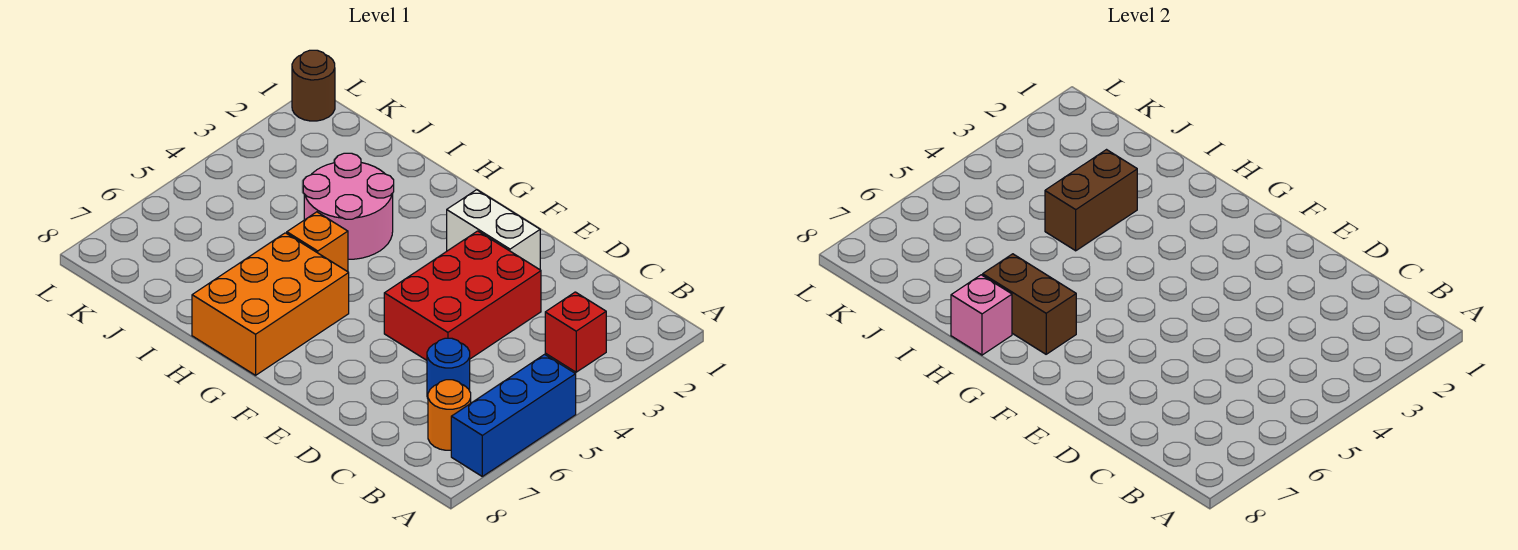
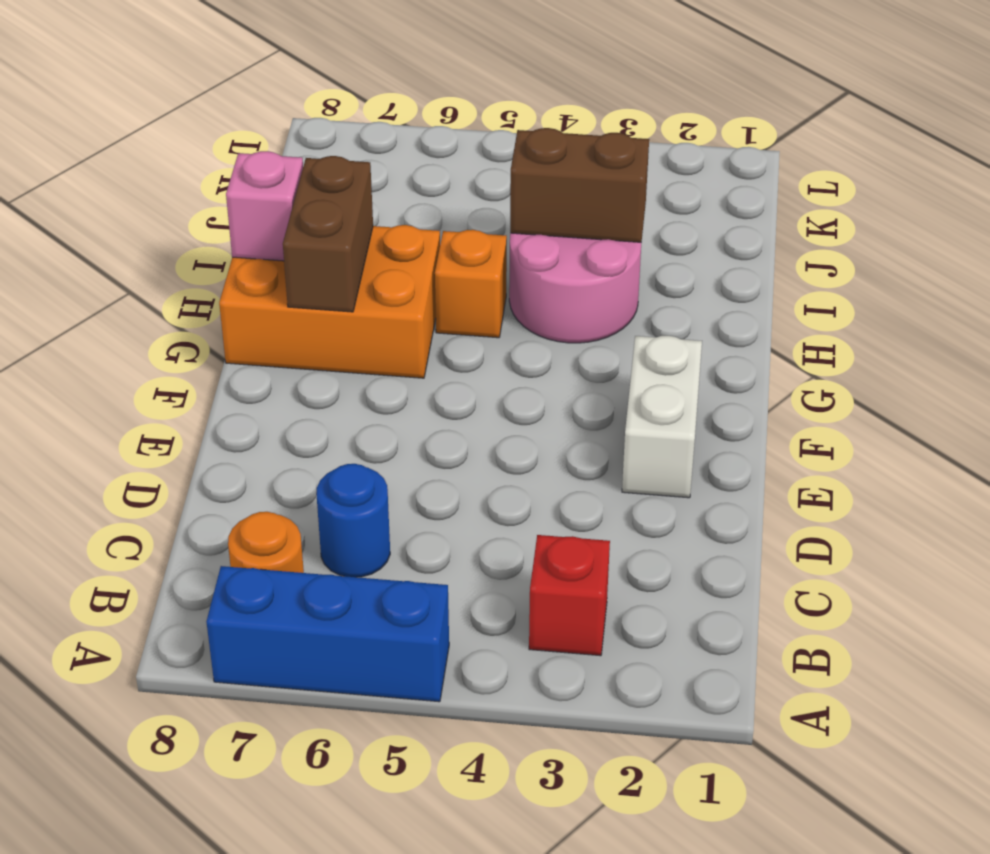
red brick D3:E5 level 1 -> none
brown round brick L1 level 1 -> none

